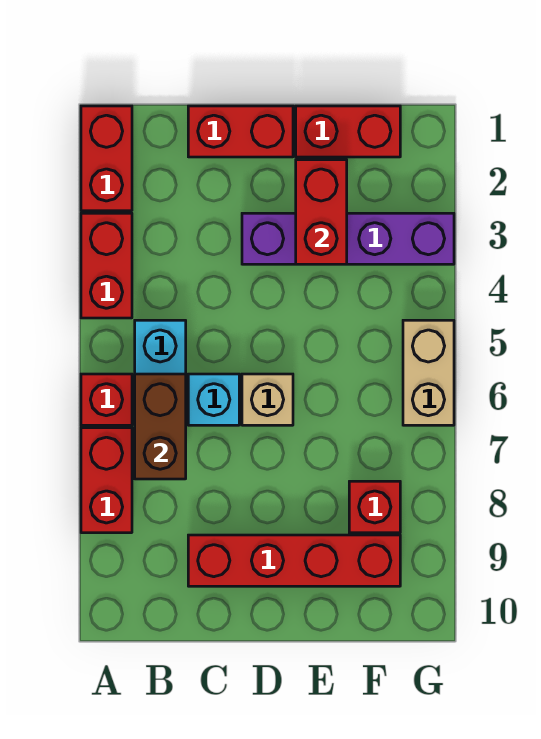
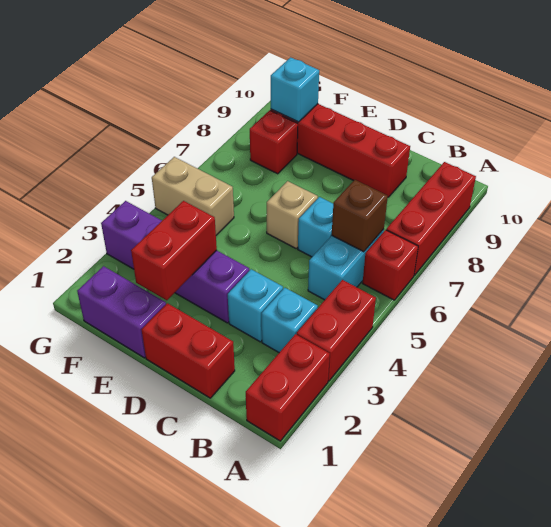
red brick A7:A8 level 1 -> red brick A7:A9 level 1
none -> cyan brick B3 level 1
brown brick B6:B7 level 2 -> brown brick B6 level 2
none -> cyan brick C3 level 1
red brick E1:F1 level 1 -> purple brick E1:F1 level 1
none -> cyan brick F9 level 2
tan brick G5:G6 level 1 -> tan brick F5:G5 level 1

